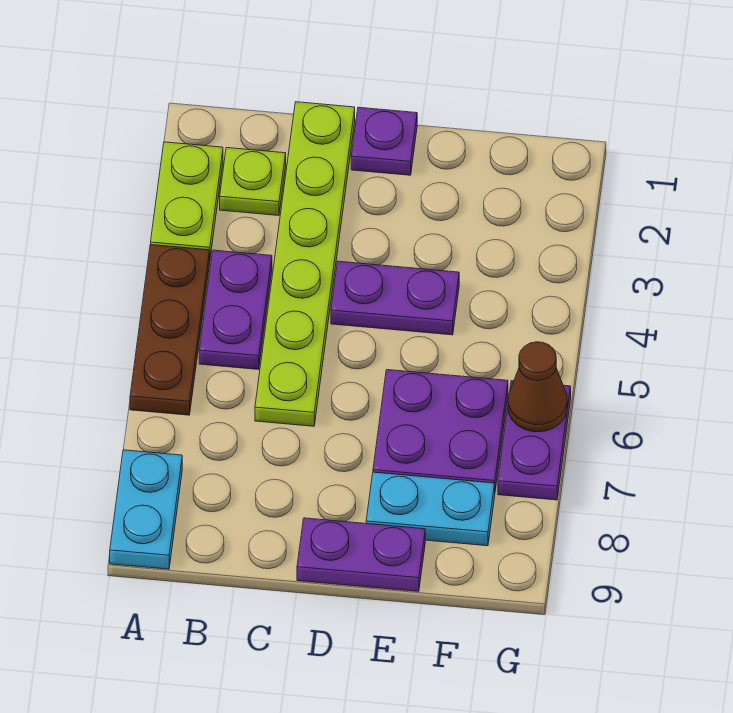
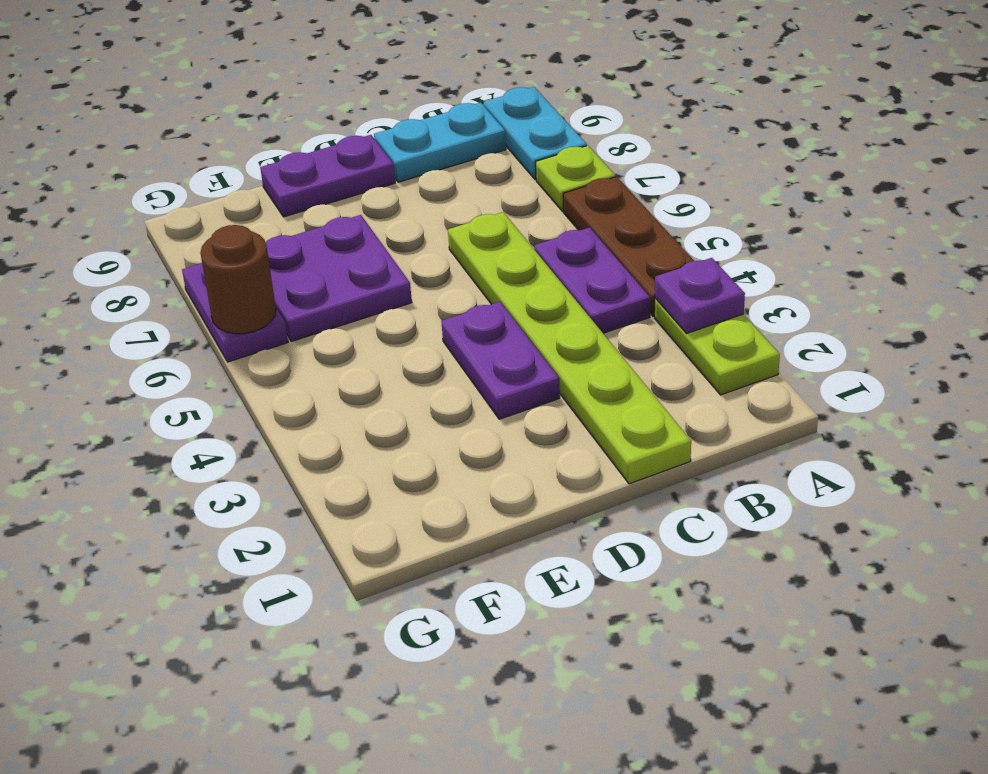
lime plate B2 level 1 -> lime plate A7 level 1
purple plate D1 level 1 -> purple plate A3 level 2
purple plate D4:E4 level 1 -> purple plate D3:D4 level 1
cyan plate E8:F8 level 1 -> cyan plate B9:C9 level 1
brown cone G6 level 2 -> brown round brick G6 level 2

